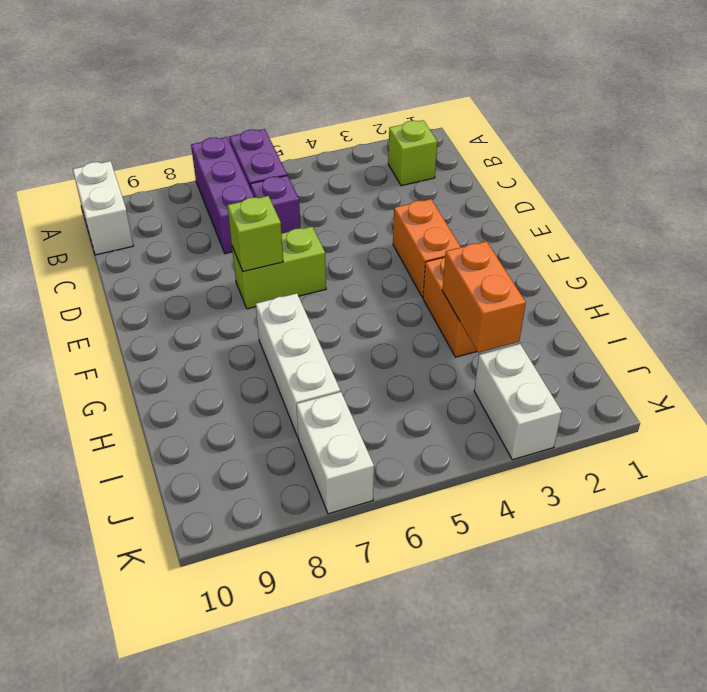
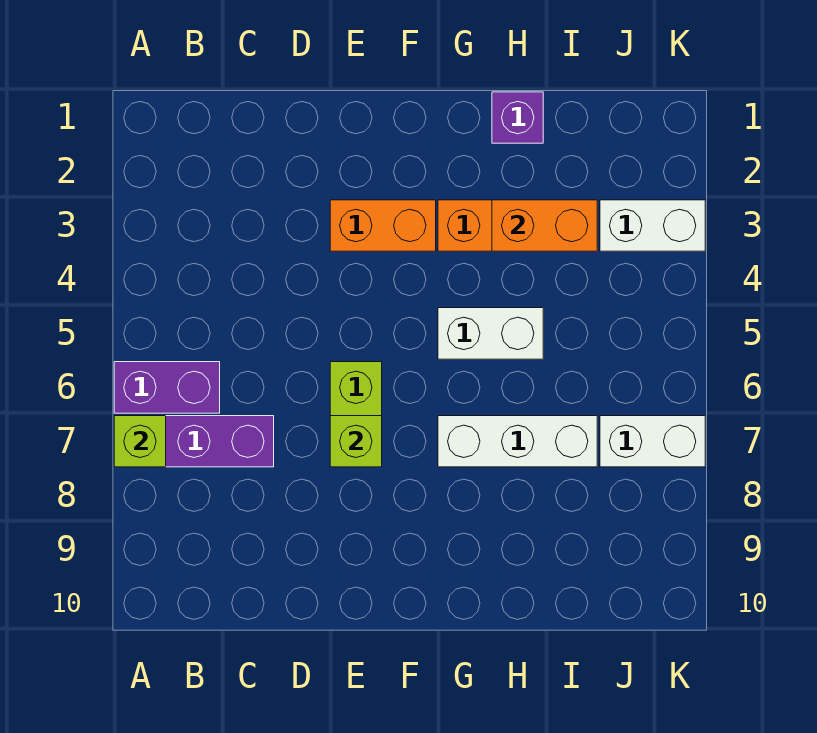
white brick A10:B10 level 1 -> white brick G5:H5 level 1
lime brick B2 level 1 -> lime brick A7 level 2
purple brick C6 level 1 -> purple brick H1 level 1

